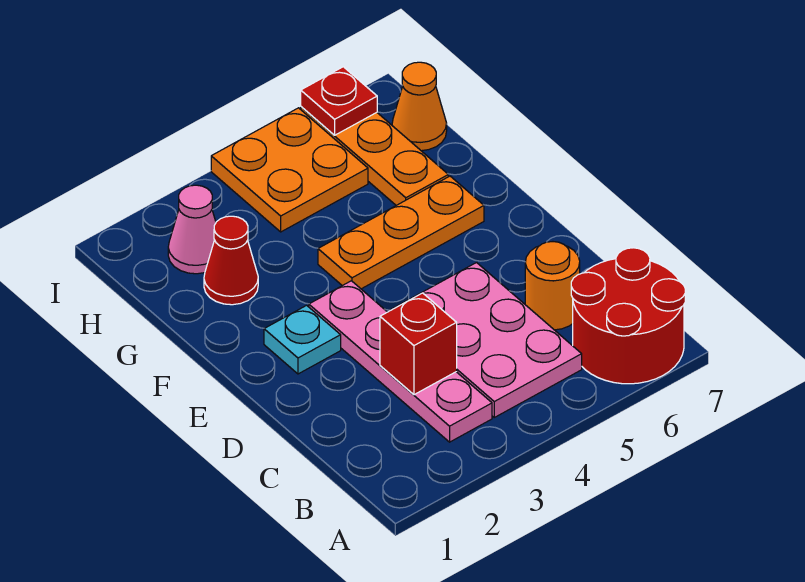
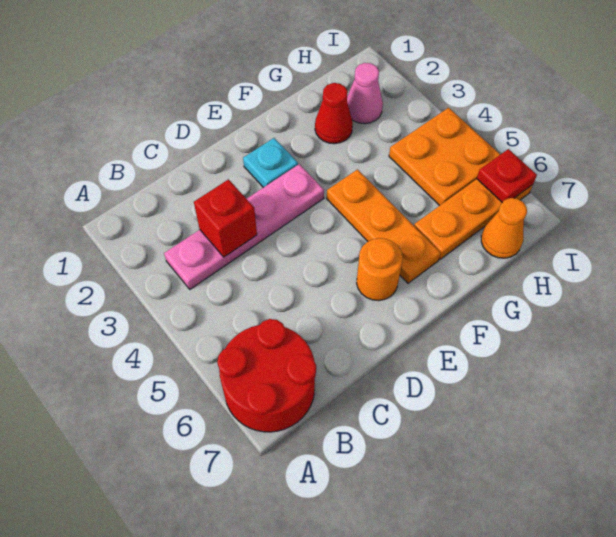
pink plate B4:D5 level 1 -> none
orange round brick C6 level 1 -> orange round brick E6 level 1

